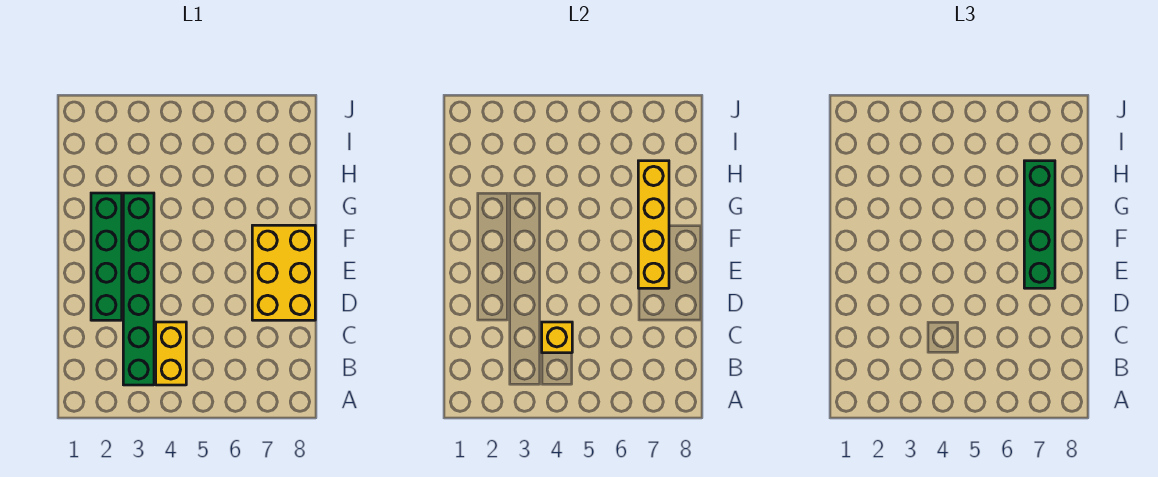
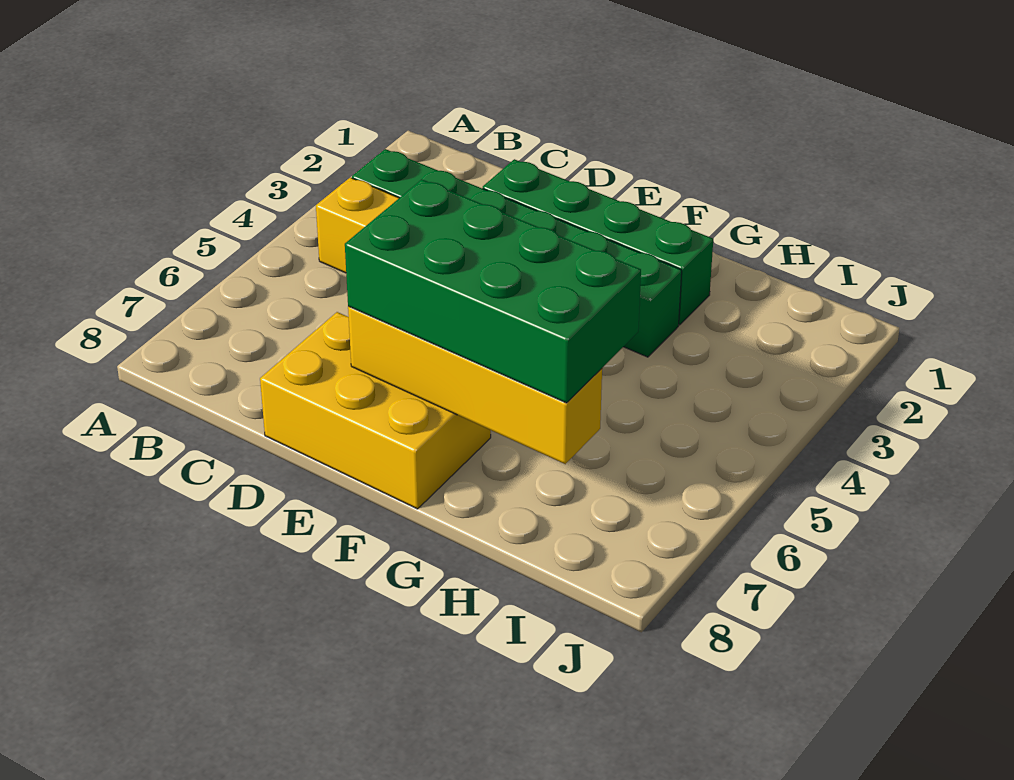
yellow brick C4 level 2 -> none
green brick E7:H7 level 3 -> green brick E6:H7 level 3

